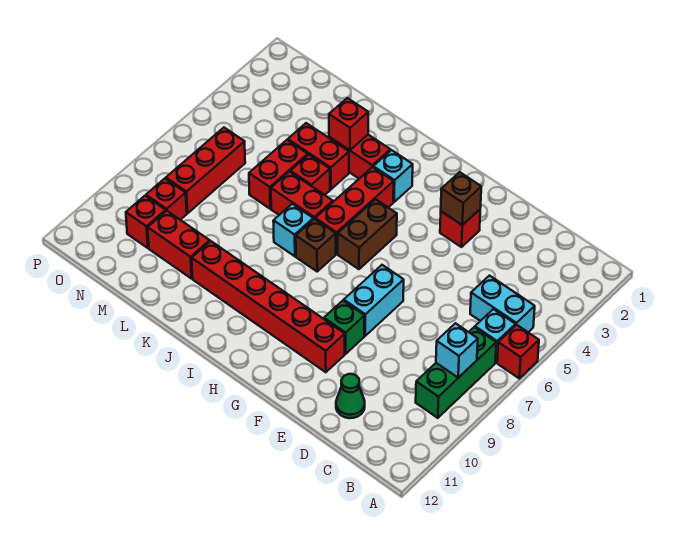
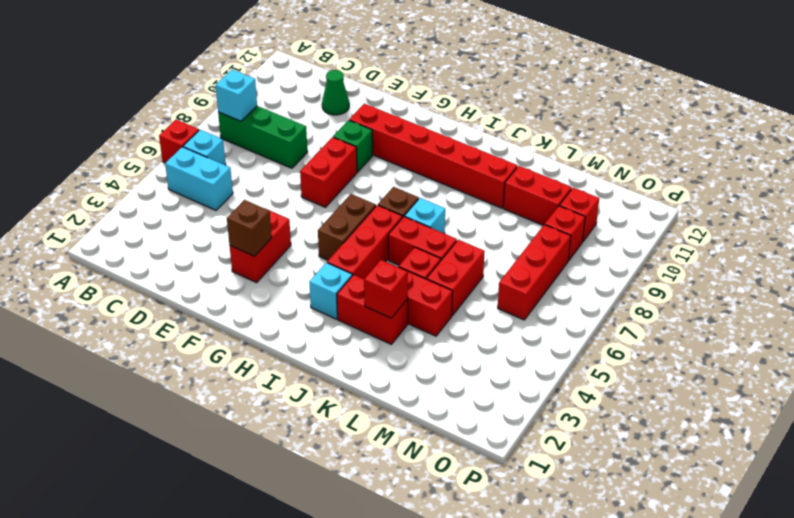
green brick B7:B9 level 1 -> green brick B8:D8 level 1
red brick F3 level 1 -> red brick F3:F4 level 1
cyan brick F7:F8 level 1 -> red brick F7:F8 level 1

